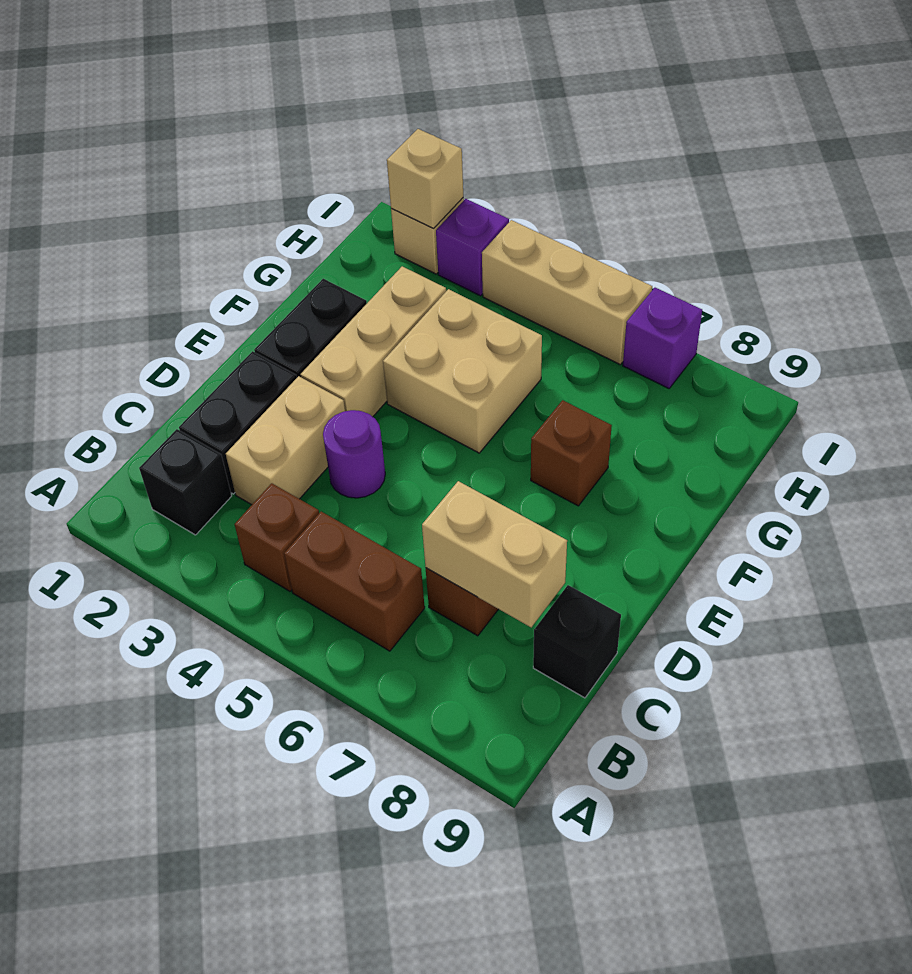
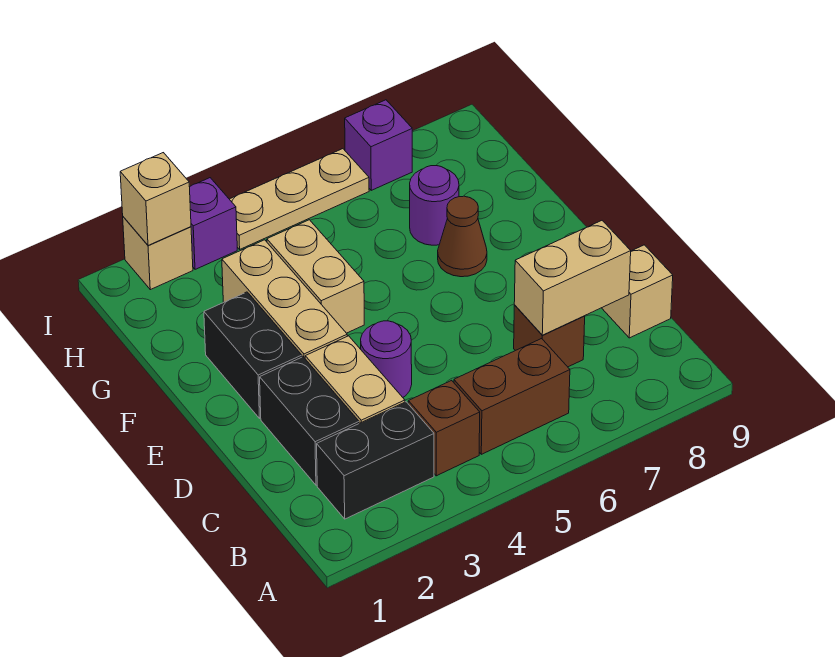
black brick B2 level 1 -> black brick B2:B3 level 1
black brick C9 level 1 -> tan brick C9 level 1
tan brick F4:G5 level 1 -> tan brick F4:G4 level 1
brown brick F7 level 1 -> brown cone F7 level 1
none -> purple round brick G7 level 1
tan brick I4:I6 level 1 -> tan plate I4:I6 level 1

